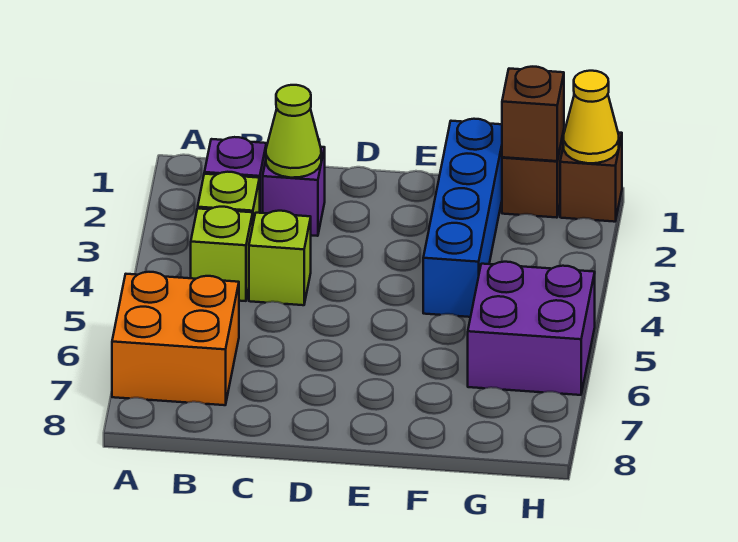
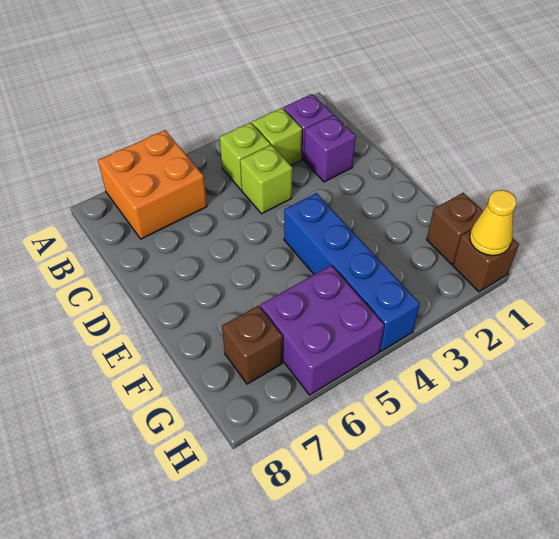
lime cone C2 level 2 -> none
blue brick F1:F4 level 1 -> blue brick E4:H4 level 1
brown brick G1 level 2 -> brown brick G7 level 1

